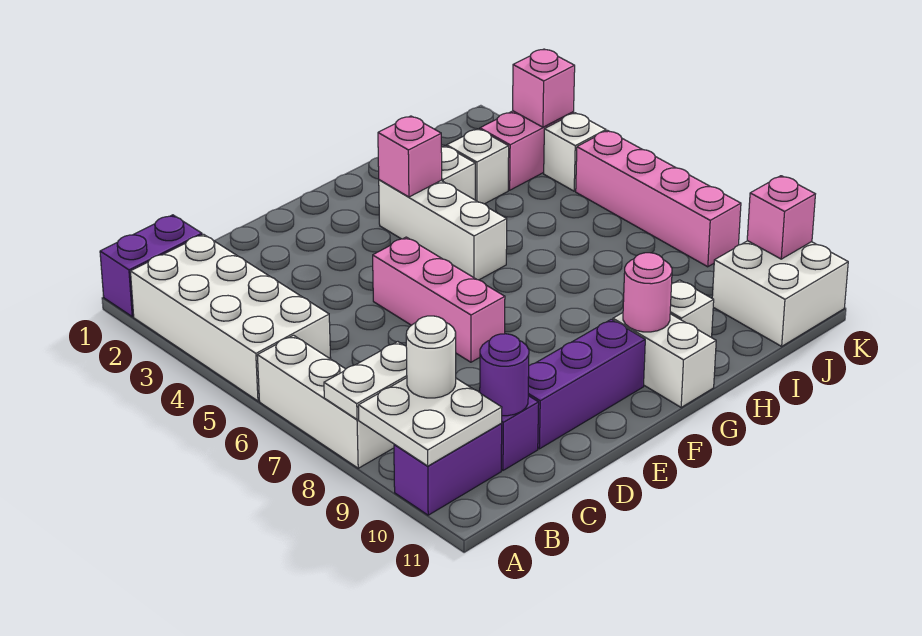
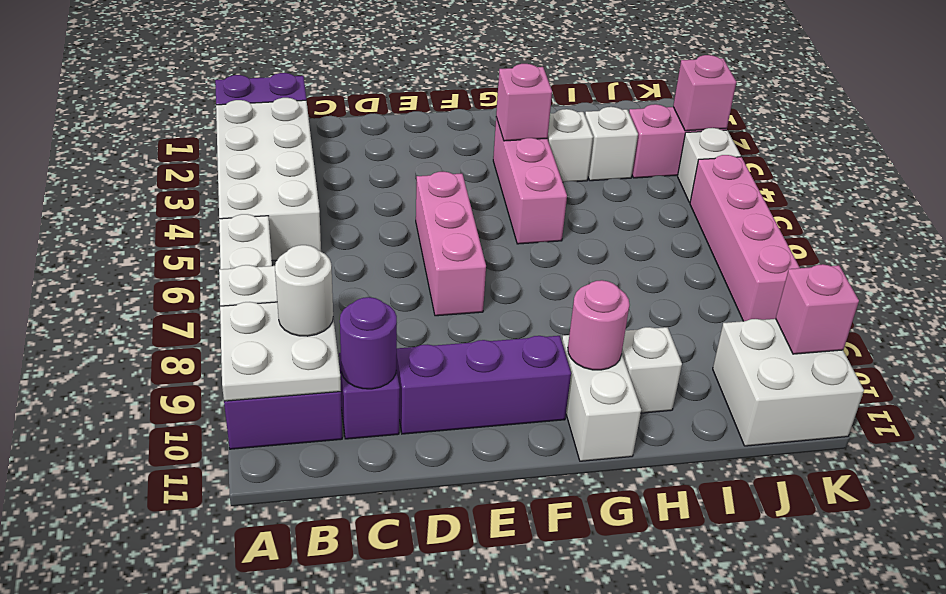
white brick G3:G5 level 1 -> pink brick G3:G5 level 1

